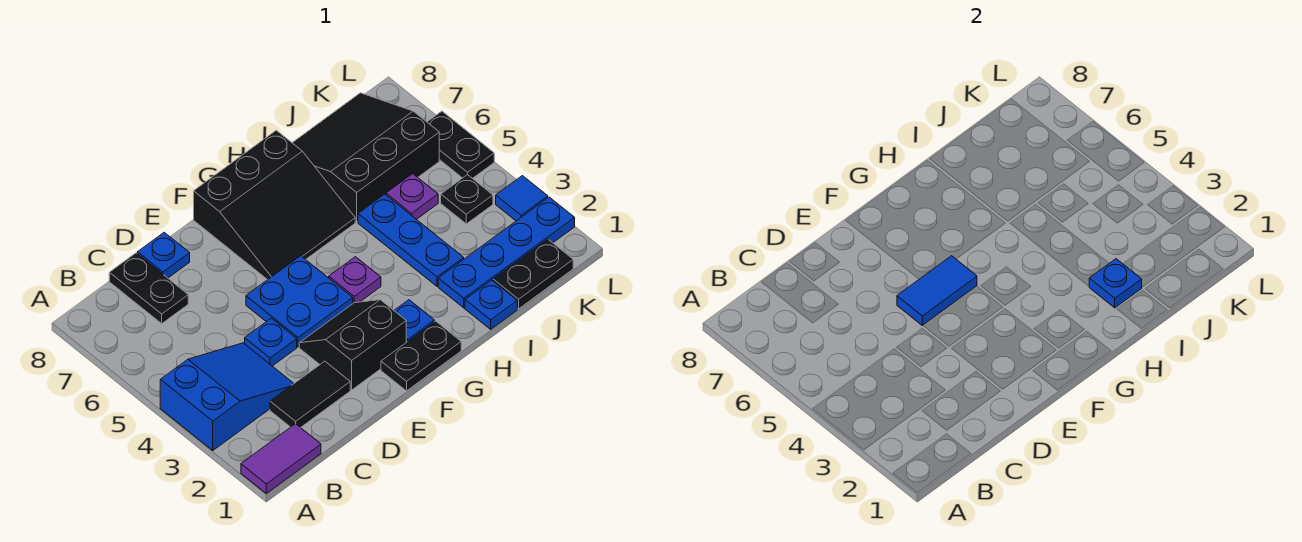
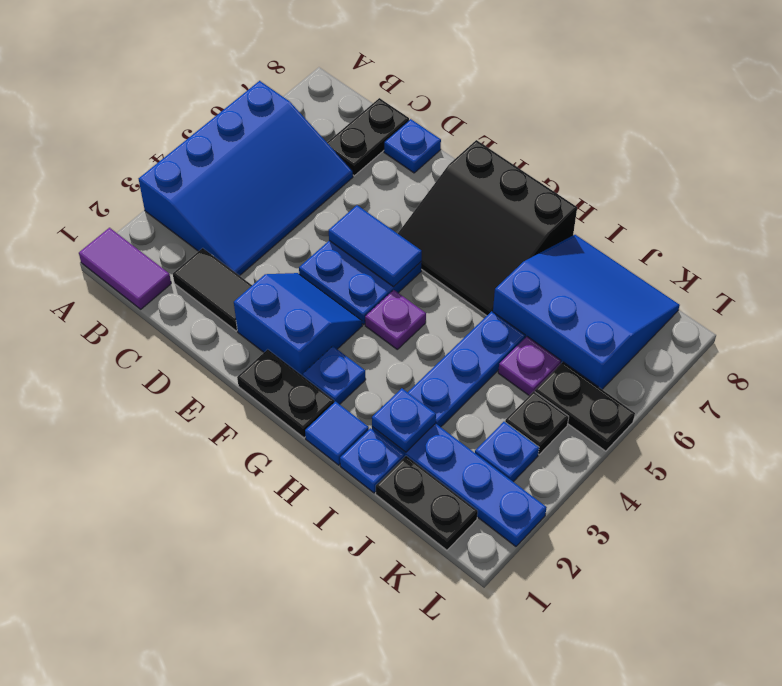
blue slope A3:C4 level 1 top A -> blue slope A3:C6 level 1 top A
blue plate D4 level 1 -> blue plate K3 level 1
black slope E2:F3 level 1 top 2 -> blue slope E2:F3 level 1 top 2
black slope I6:K8 level 1 top 6 -> blue slope I6:K8 level 1 top 6
blue tile L3 level 1 -> blue tile H1 level 1
black plate L5:L6 level 1 -> black plate K5:L5 level 1

